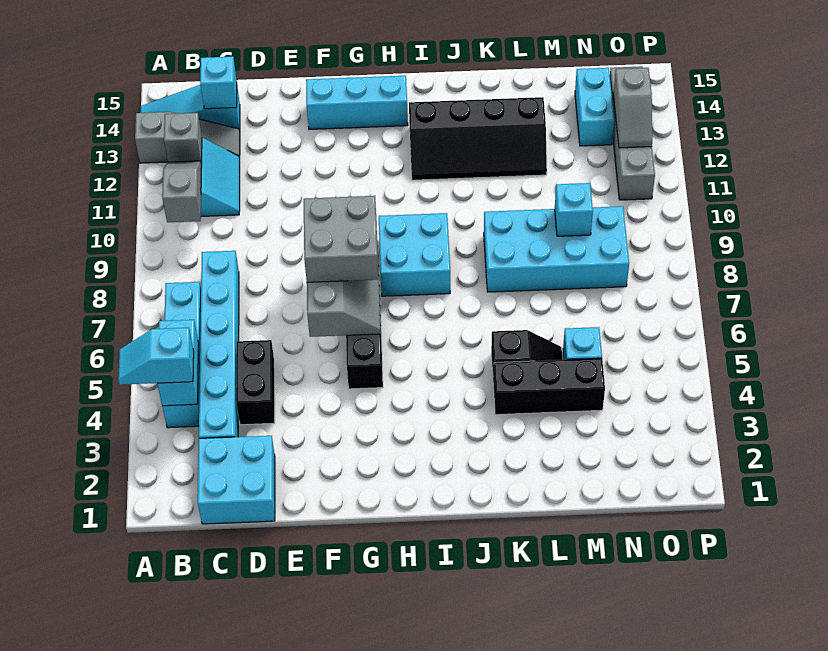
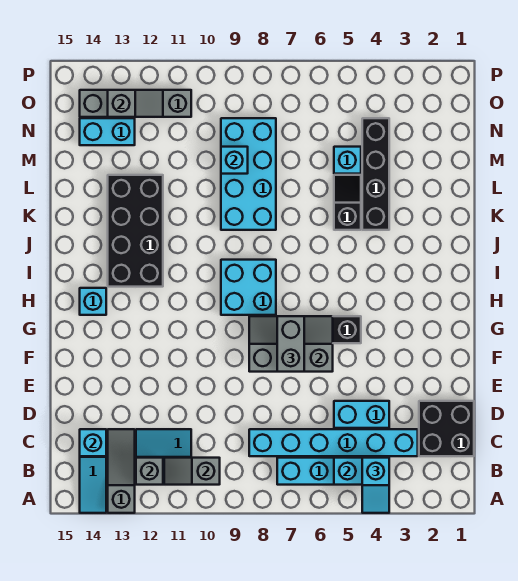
cyan brick C1:D2 level 1 -> black brick C1:D2 level 1
black brick D4:D5 level 1 -> cyan brick D4:D5 level 1
grey brick F7:G8 level 3 -> grey brick F7:G7 level 3
cyan brick F14:H14 level 1 -> cyan brick H14 level 1
black slope I12:L13 level 1 top 13 -> black brick I12:L13 level 1
black brick K4:M4 level 1 -> black brick K4:N4 level 1

